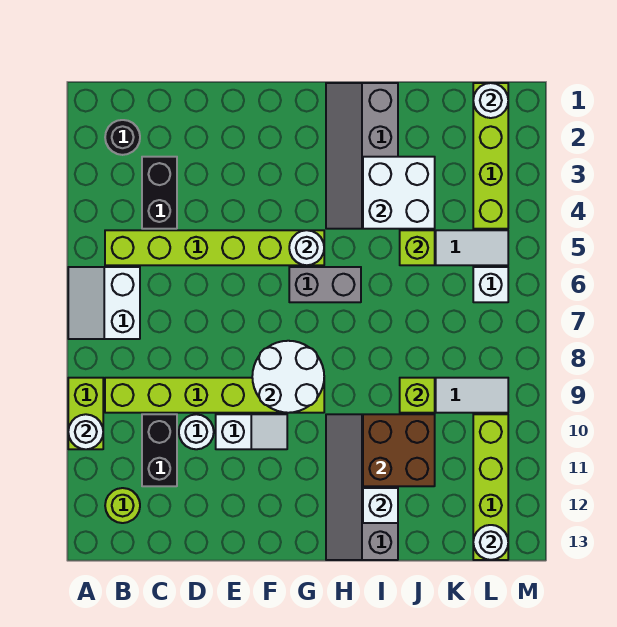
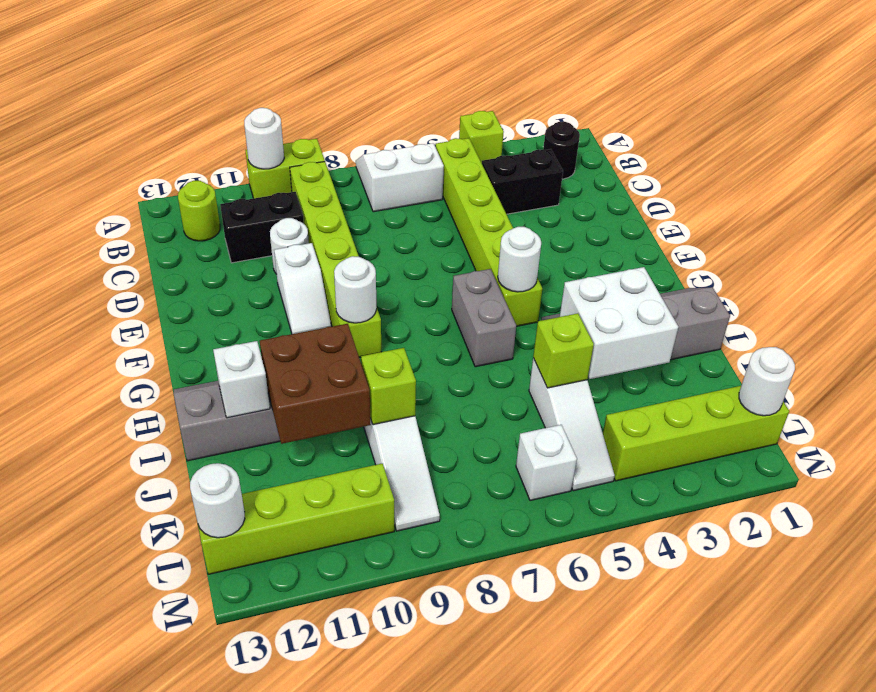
none -> lime brick A4 level 1
white round brick F8:G9 level 2 -> white round brick G9 level 2

